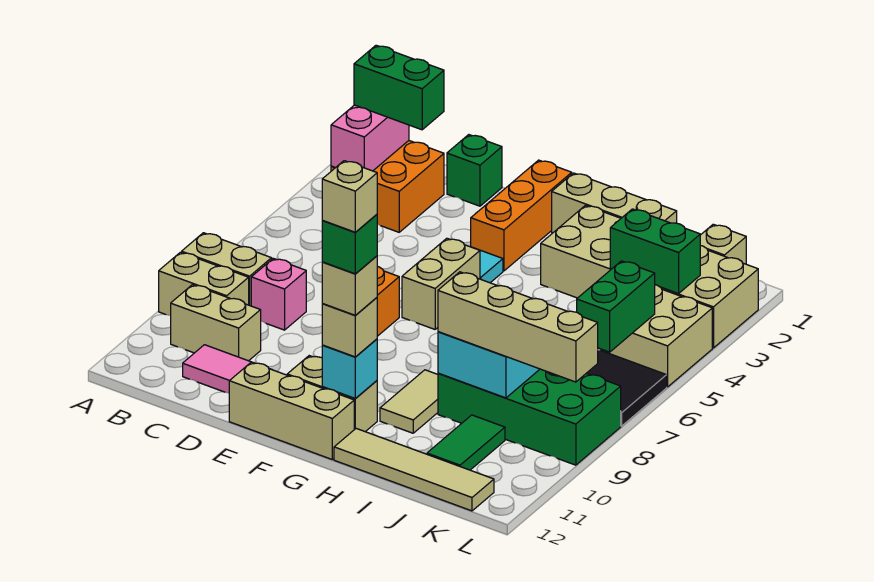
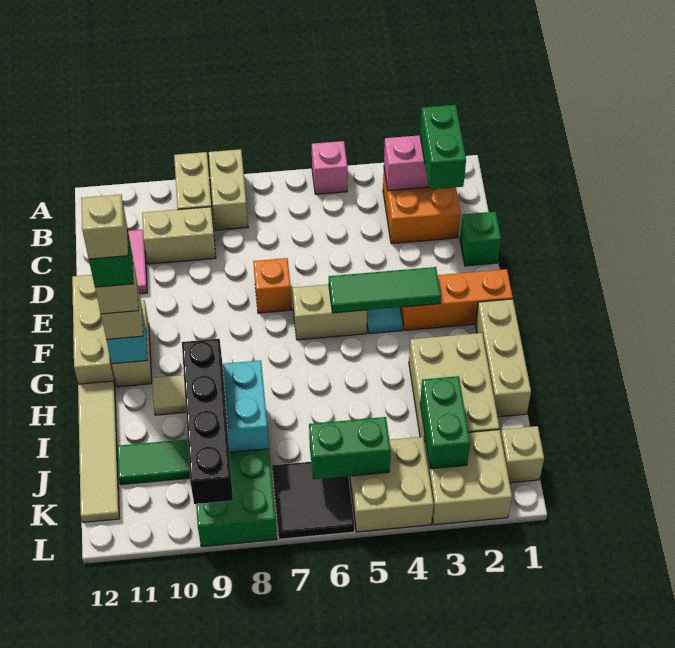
tan brick B10:C10 level 1 -> tan brick C9:C10 level 1
pink brick C8 level 1 -> pink brick A5 level 1
none -> green tile F3:F5 level 2
tan brick I9:L9 level 3 -> black brick I9:L9 level 3

